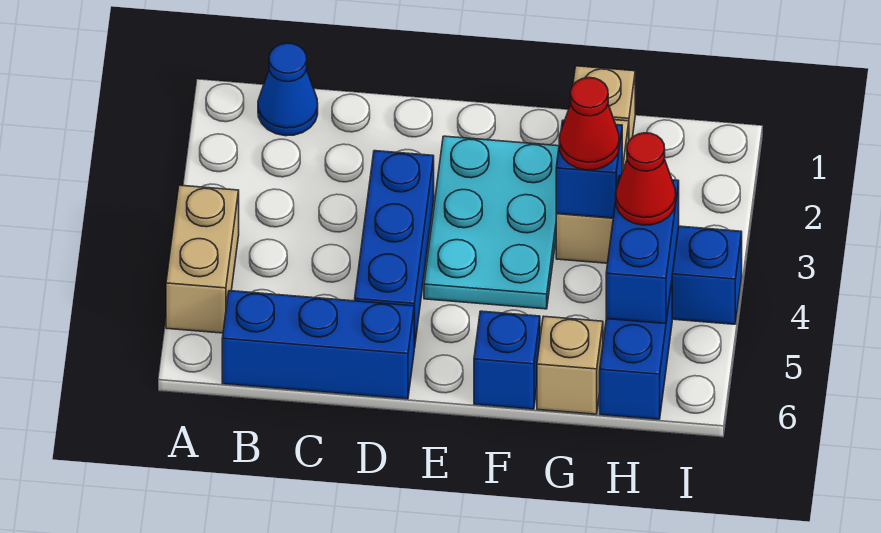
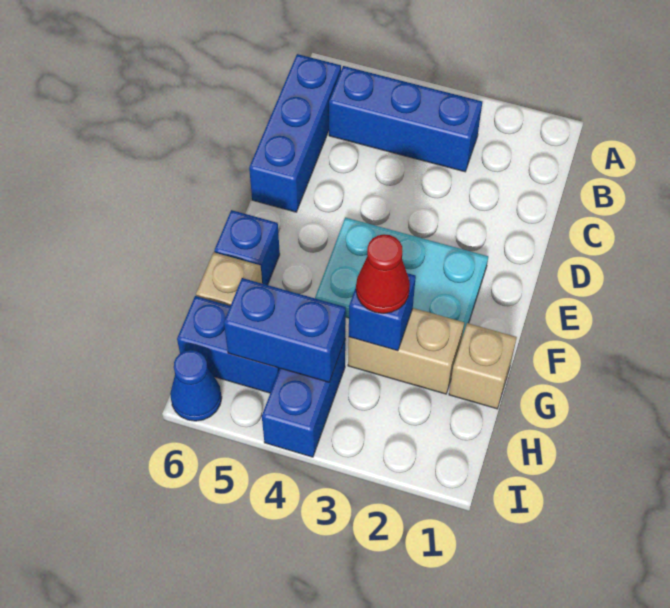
tan brick A4:A5 level 1 -> none
blue cone B1 level 1 -> blue cone I6 level 1
blue brick D3:D5 level 1 -> blue brick B3:B5 level 1
red cone H4 level 3 -> none

